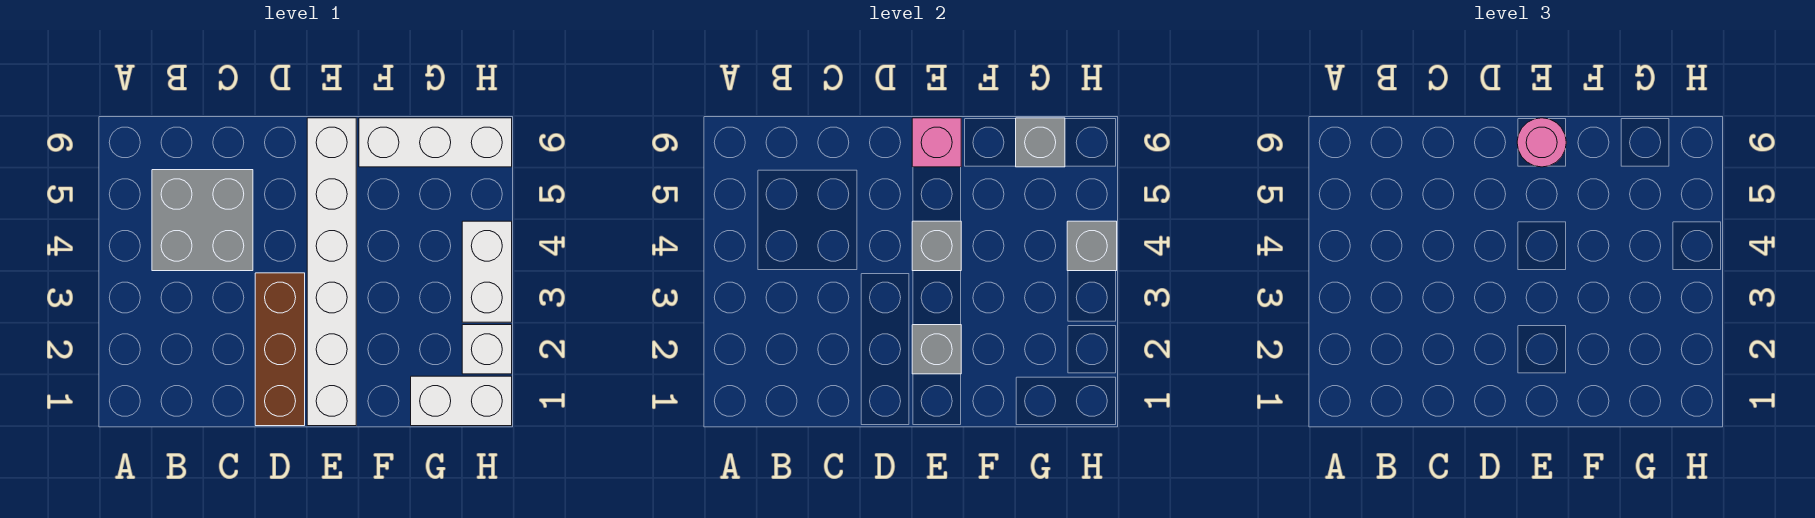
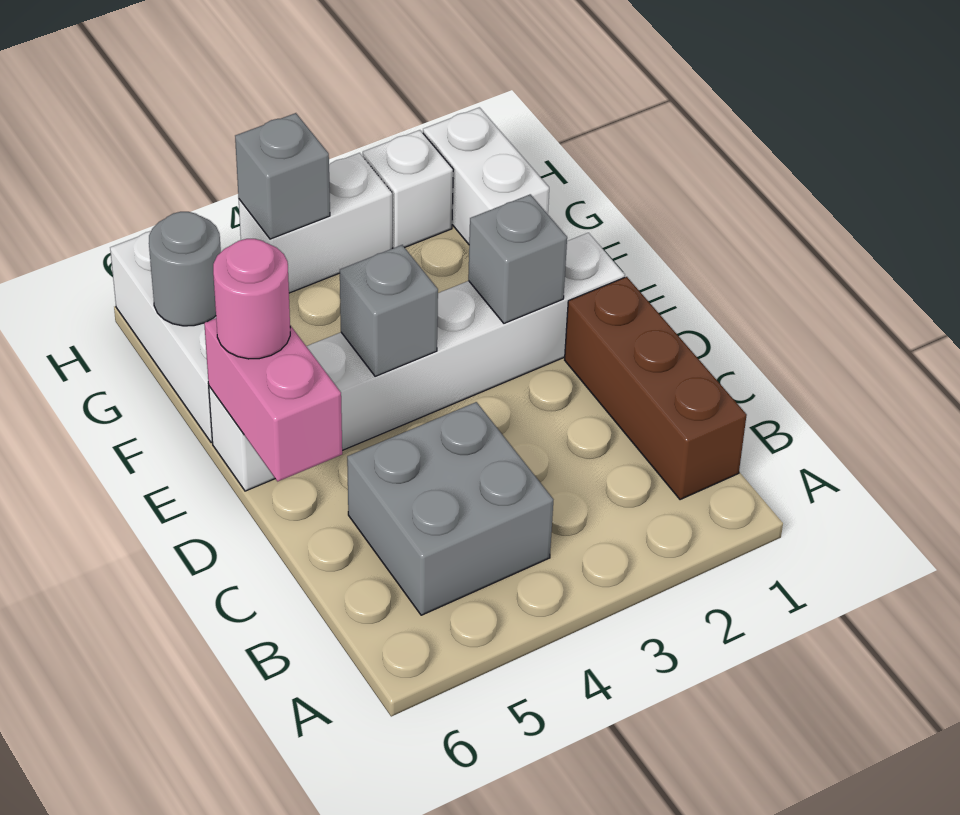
brown brick D1:D3 level 1 -> brown brick B1:D1 level 1
pink brick E6 level 2 -> pink brick D6:E6 level 2
grey brick G6 level 2 -> grey round brick G6 level 2

